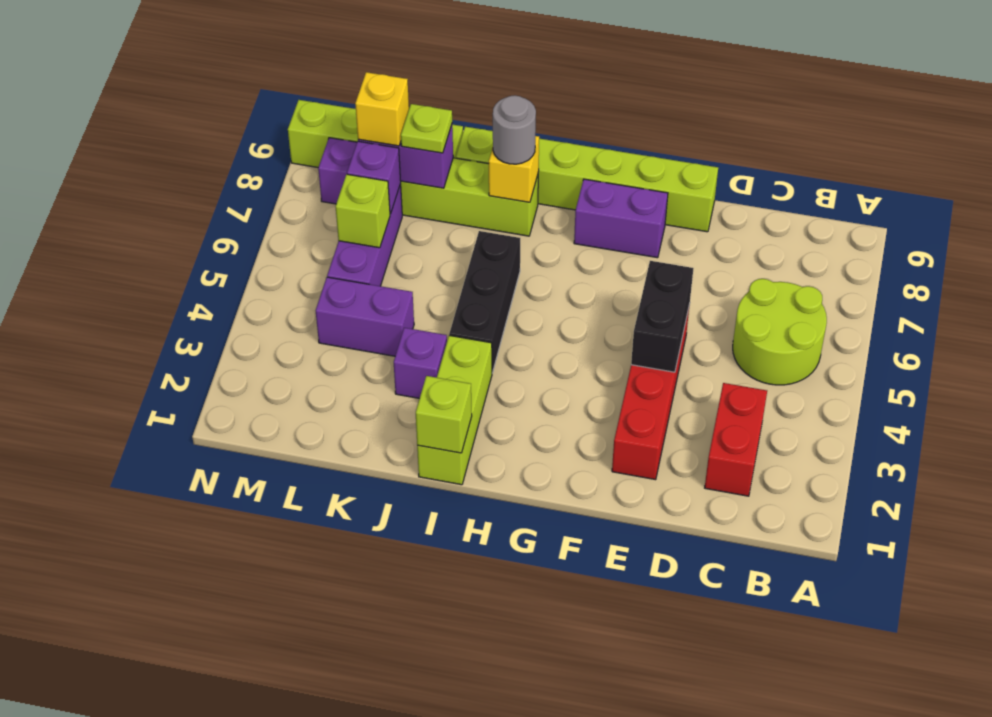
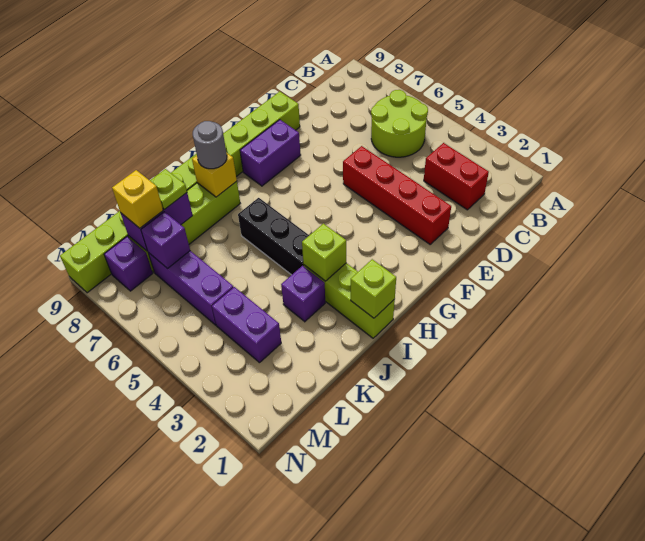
black brick E4:E5 level 2 -> none
purple brick K4:L4 level 1 -> purple brick L3:L4 level 1
lime brick L6 level 2 -> lime brick I3 level 2

